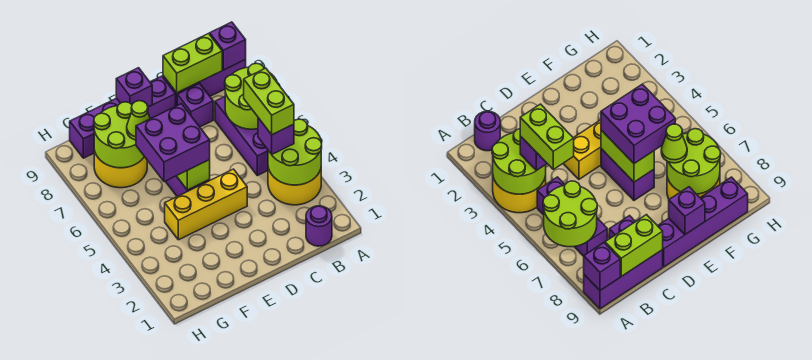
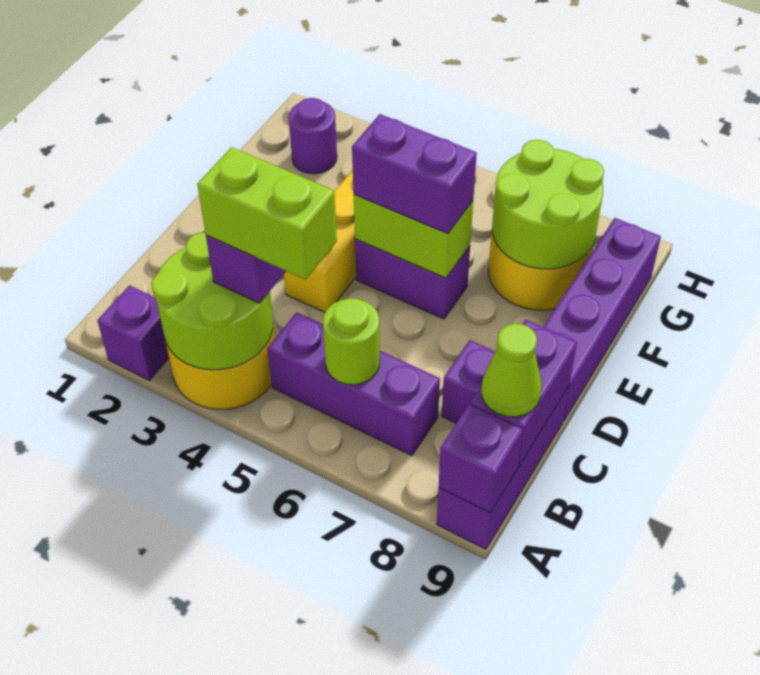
lime round brick A6:B7 level 2 -> lime round brick B6 level 2
purple round brick B1 level 1 -> purple round brick G2 level 1
lime brick B9:C9 level 2 -> purple brick B9:C9 level 2
purple brick E5:F6 level 3 -> purple brick E5:E6 level 3
purple brick E9 level 2 -> purple brick A2 level 1
lime cone F7 level 3 -> lime cone B9 level 3

